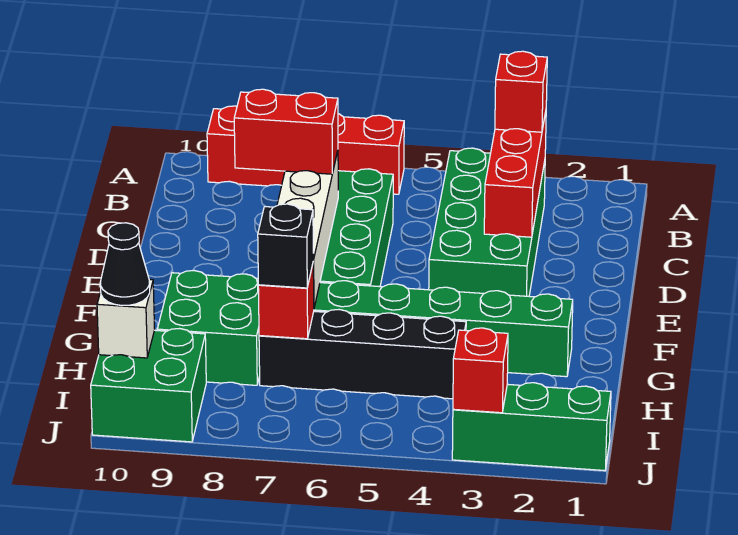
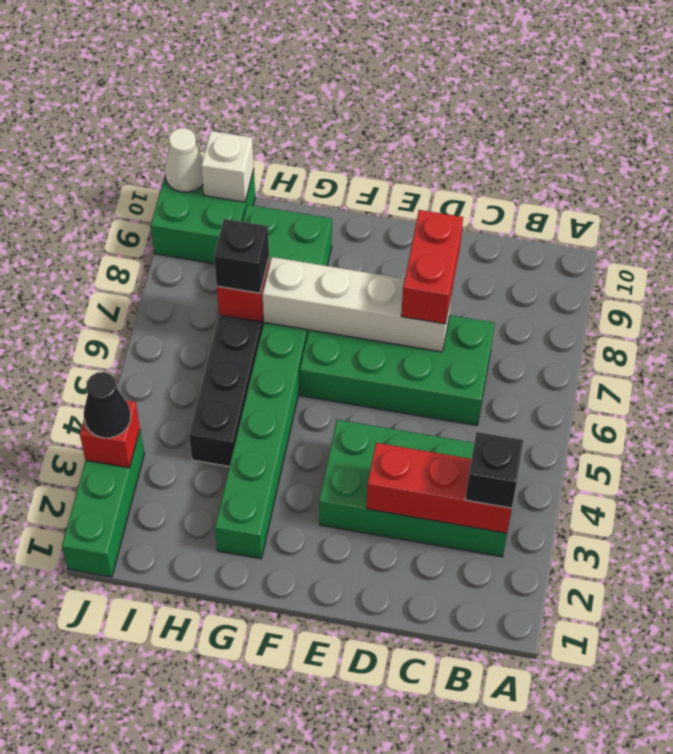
red brick A6:A9 level 1 -> none
red brick B3 level 3 -> black brick B3 level 3
black cone I10 level 3 -> black cone J3 level 3
none -> white cone J10 level 2

